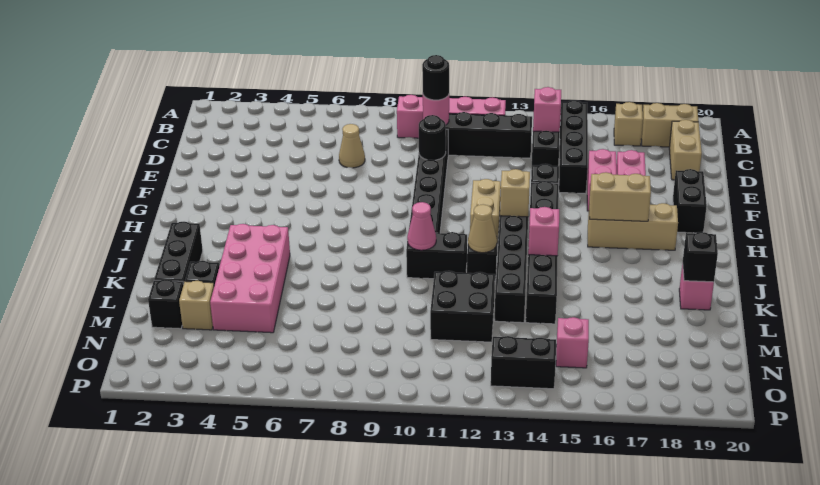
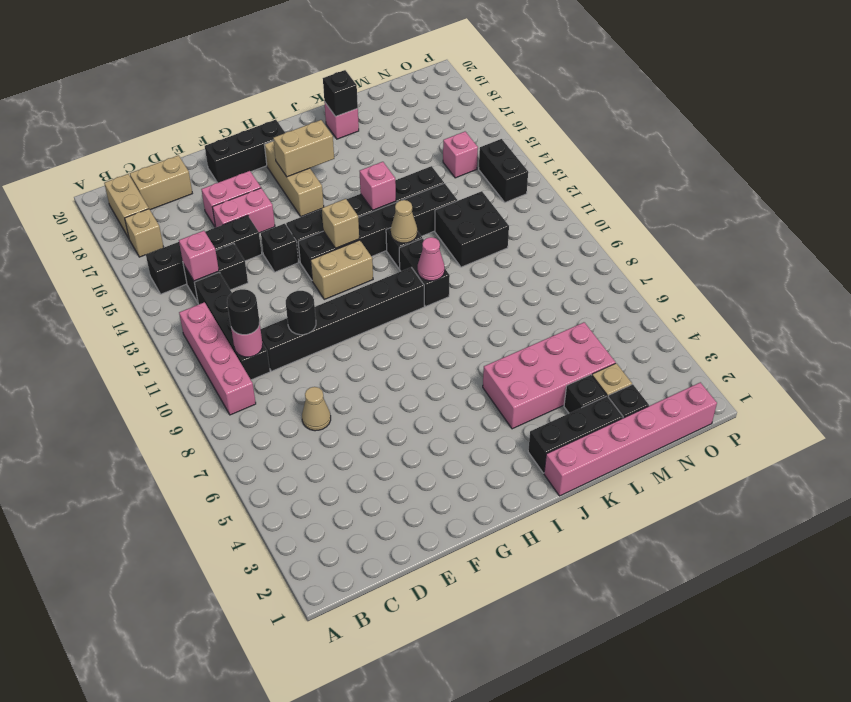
black brick F19:G19 level 1 -> black brick F19:H19 level 1
tan brick H16:H17 level 2 -> tan brick H17:I17 level 2
none -> pink brick J1:O1 level 1

